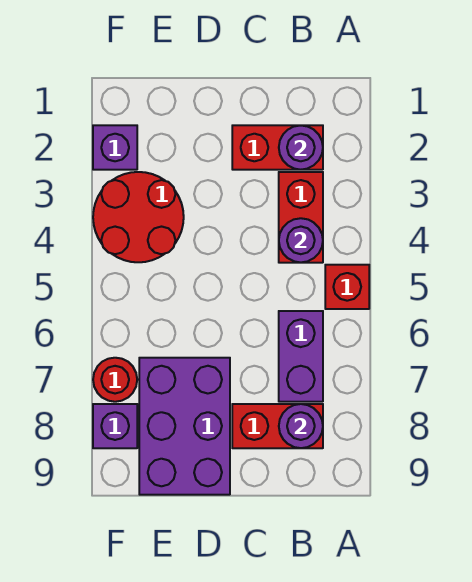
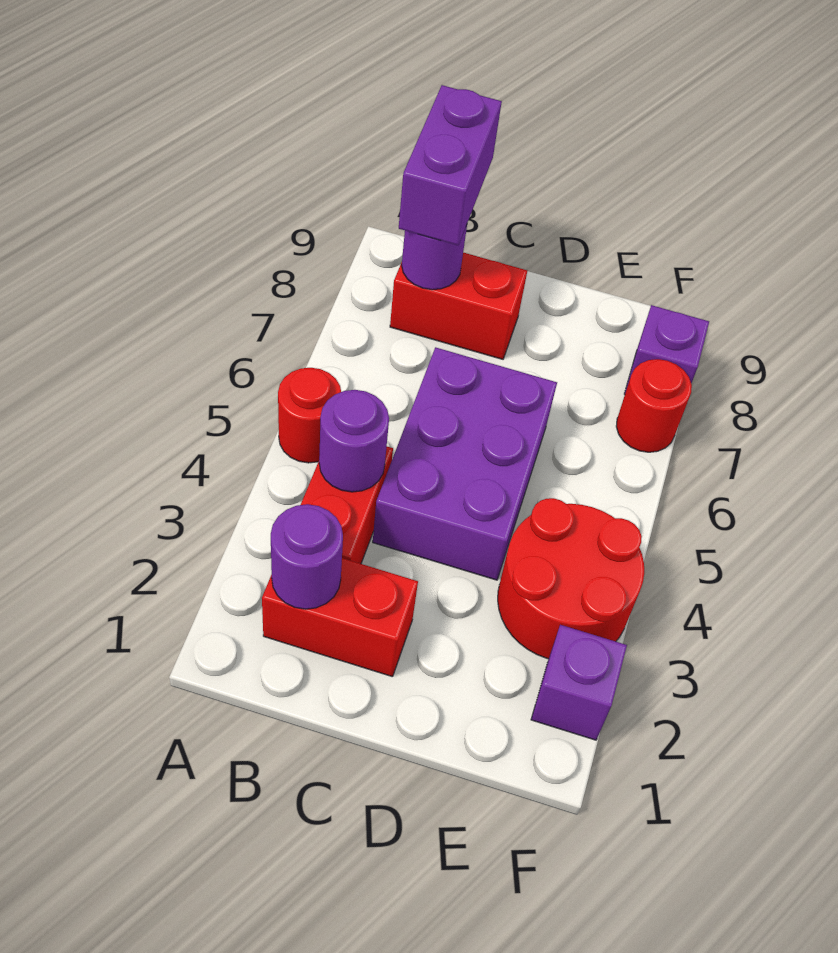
red brick A5 level 1 -> red round brick A5 level 1
purple brick B6:B7 level 1 -> purple brick B8:B9 level 3
purple brick D7:E9 level 1 -> purple brick C4:D6 level 1

